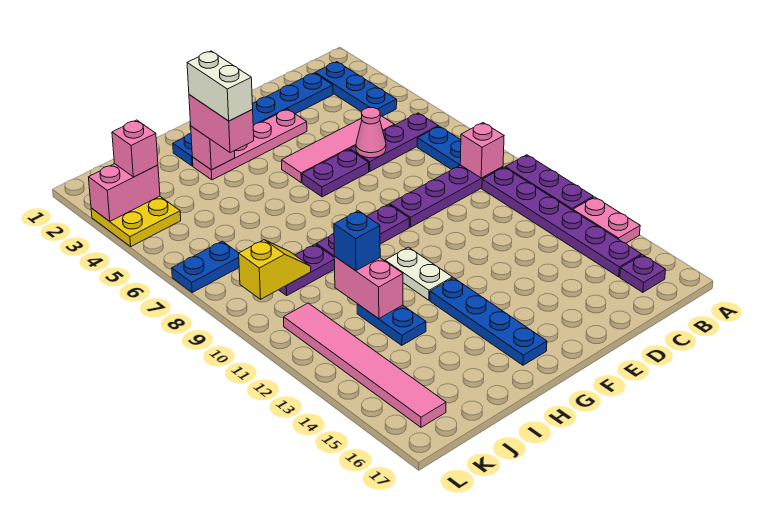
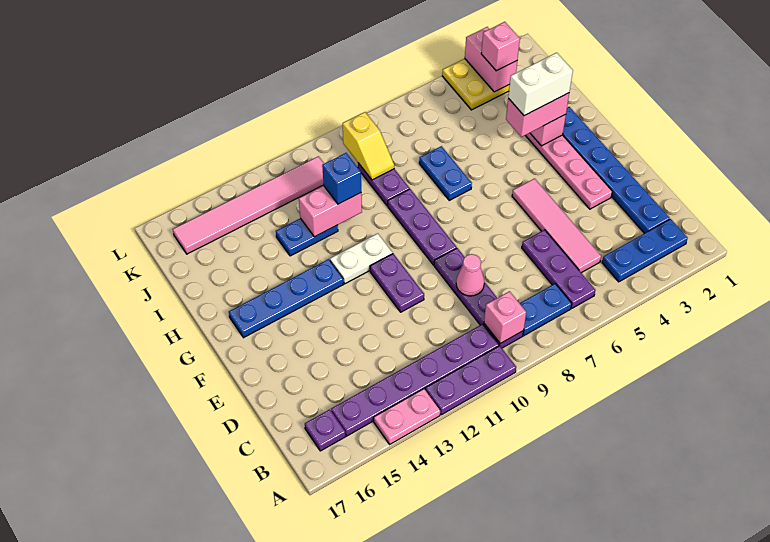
pink cone D6 level 2 -> pink cone D9 level 2
purple plate E6:F6 level 1 -> purple plate E11:F11 level 1
blue plate K7:L7 level 1 -> blue plate H7:I7 level 1

